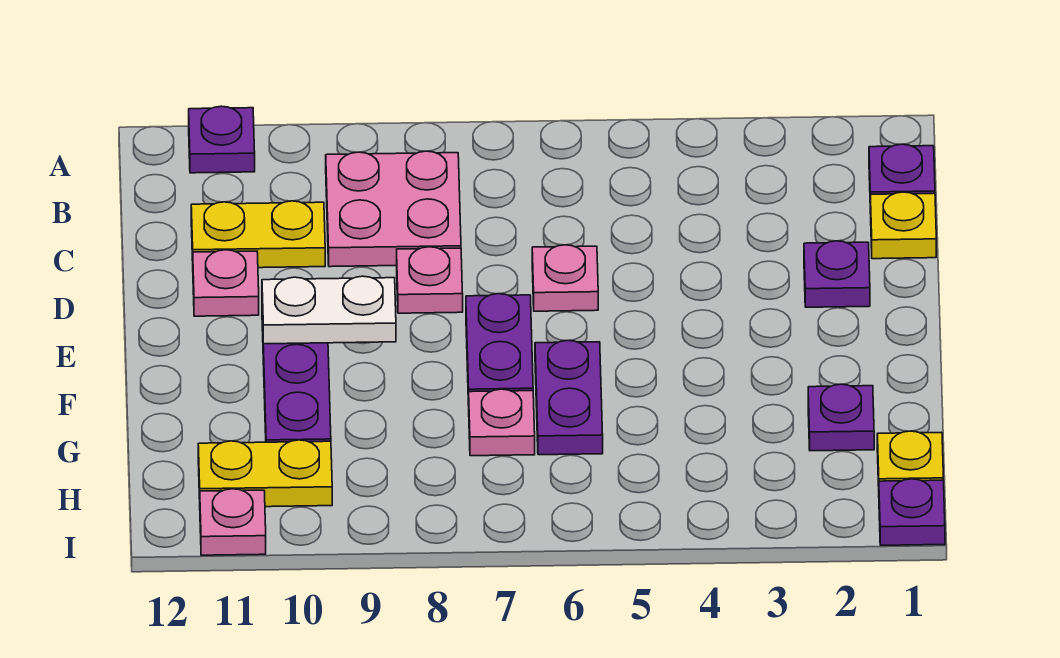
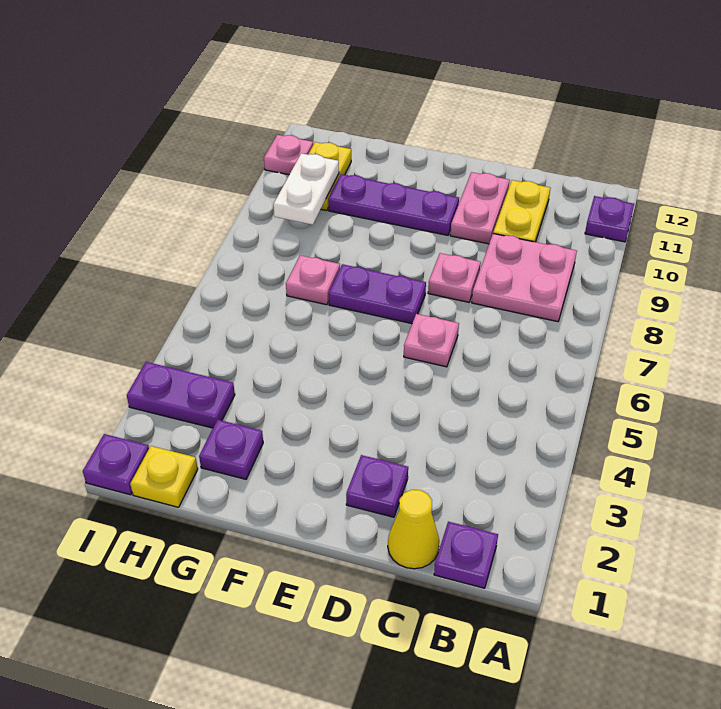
yellow plate C1 level 1 -> yellow cone C1 level 1
pink plate D11 level 1 -> pink plate D10:D11 level 1
white plate E9:E10 level 2 -> white plate H9:H10 level 2
purple plate F6:G6 level 1 -> purple plate H3:I3 level 1

